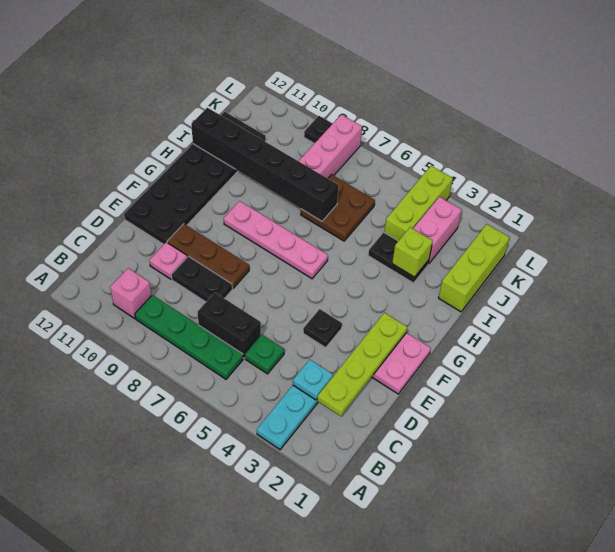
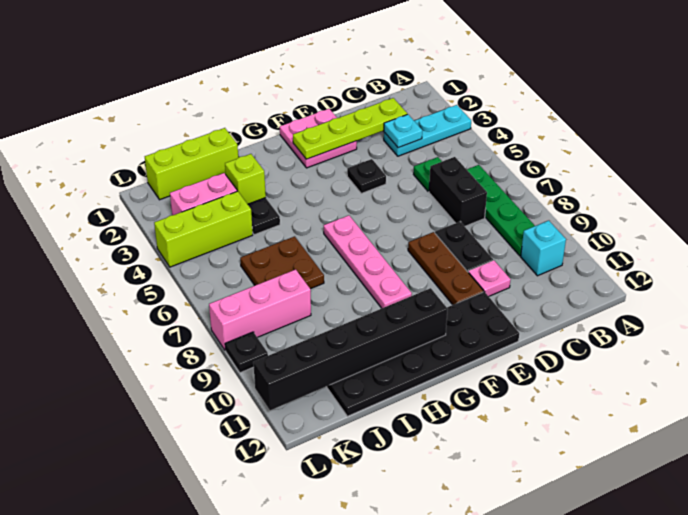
pink brick B10 level 1 -> cyan brick B10 level 1
black brick I7:I12 level 2 -> black brick G11:L11 level 2

